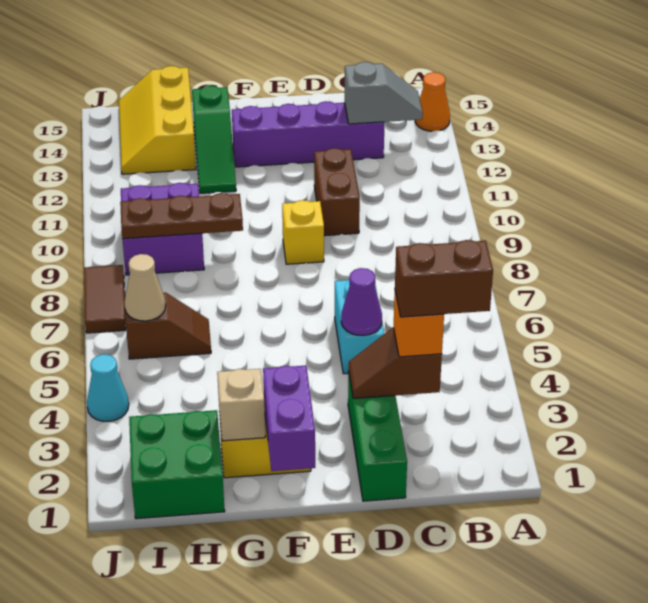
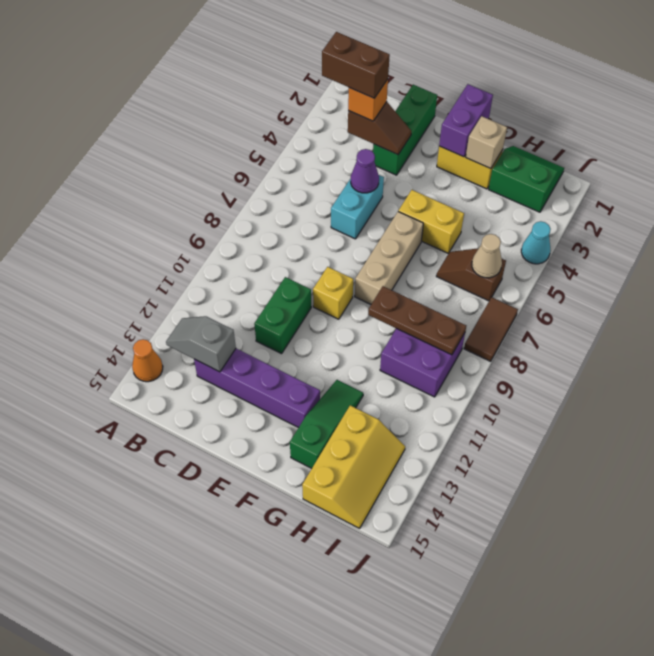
brown brick D10:D11 level 1 -> green brick D10:D11 level 1
none -> yellow brick F5:G5 level 1
none -> tan brick F6:F8 level 1
green brick H1:I2 level 1 -> green slope H1:I2 level 1 top 2

